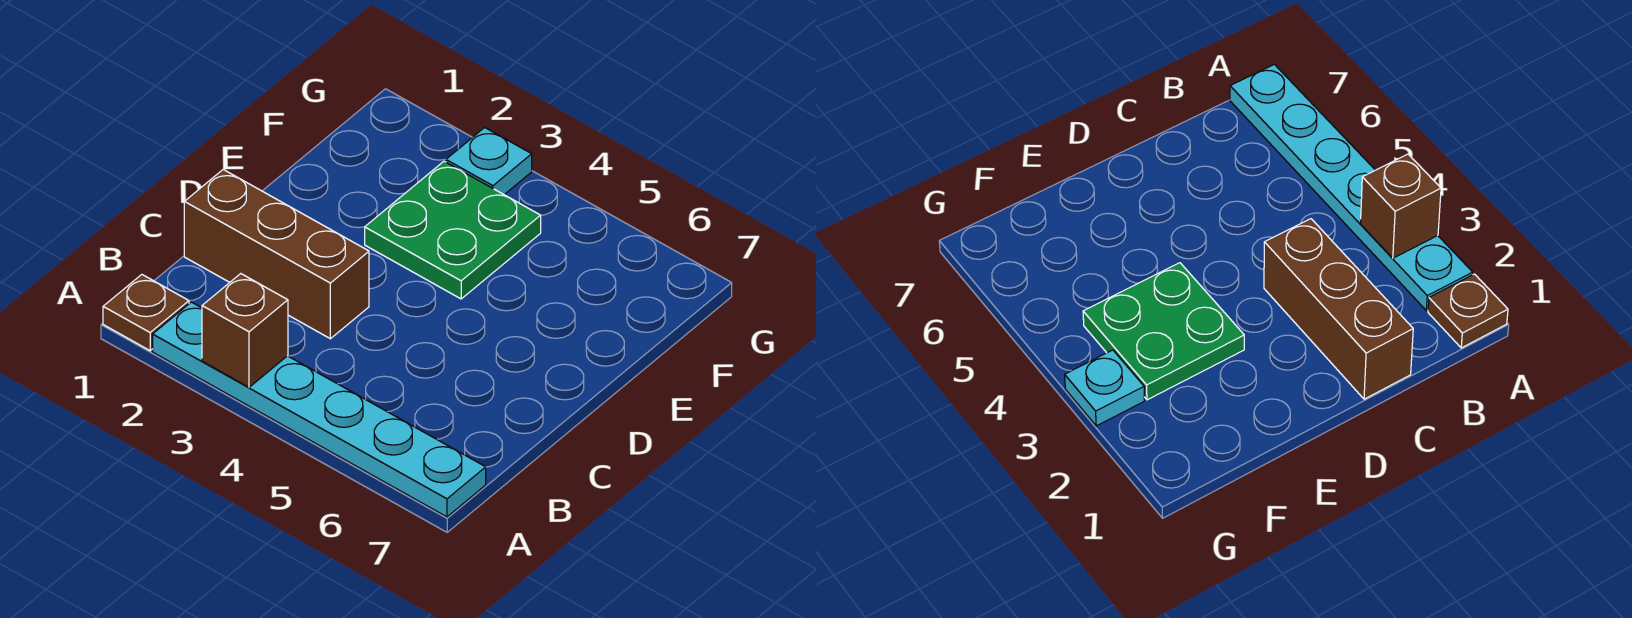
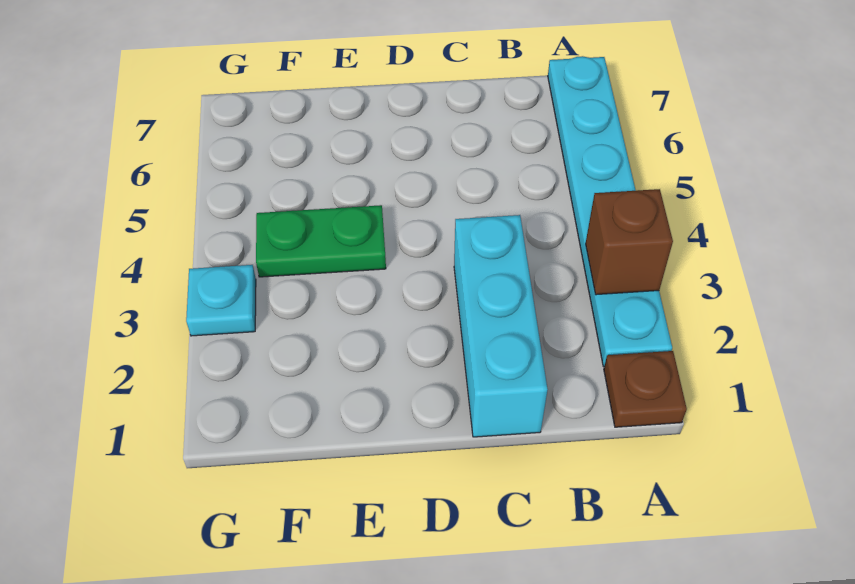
brown brick C1:C3 level 1 -> cyan brick C1:C3 level 1
green plate E3:F4 level 1 -> green plate E4:F4 level 1

